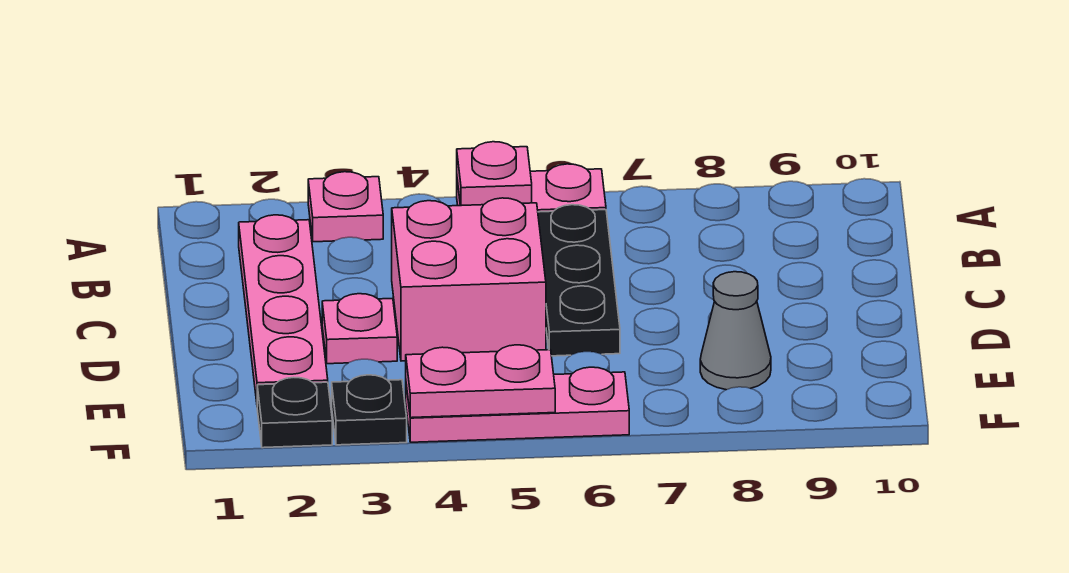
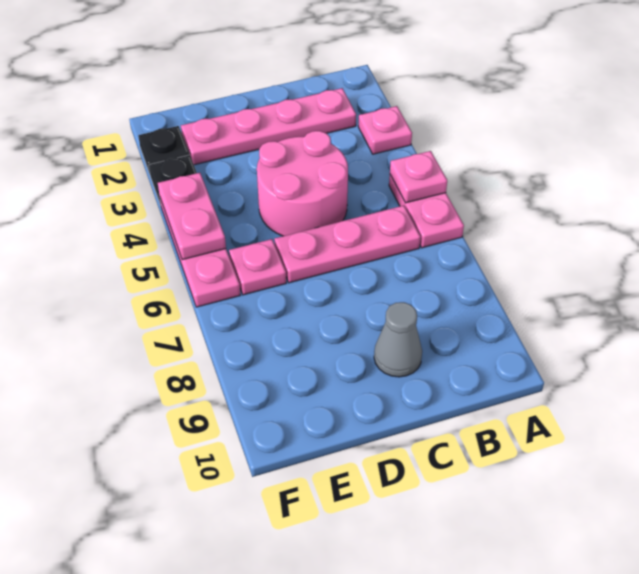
black plate B6:D6 level 1 -> pink plate B6:D6 level 1
pink brick C4:D5 level 1 -> pink round brick C4:D5 level 1
pink plate D3 level 1 -> pink plate E6 level 1
grey cone E8 level 1 -> grey cone C9 level 1

